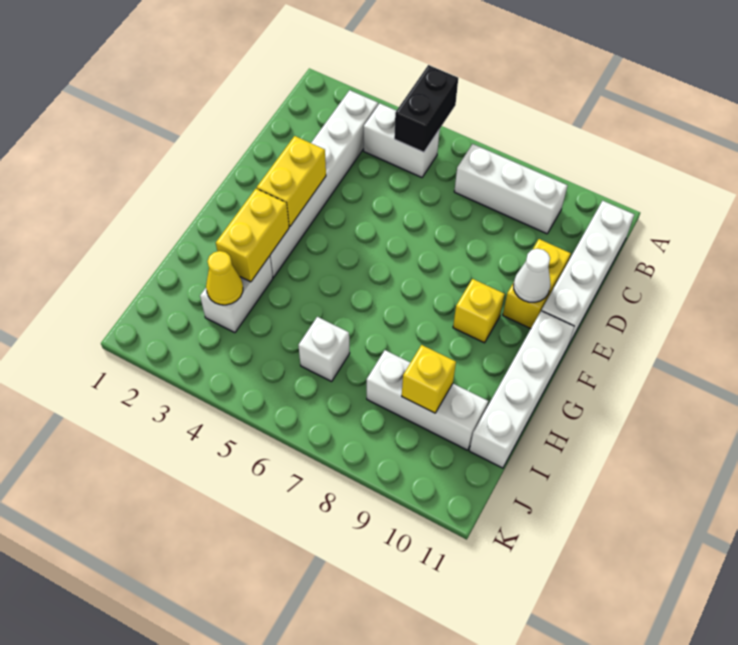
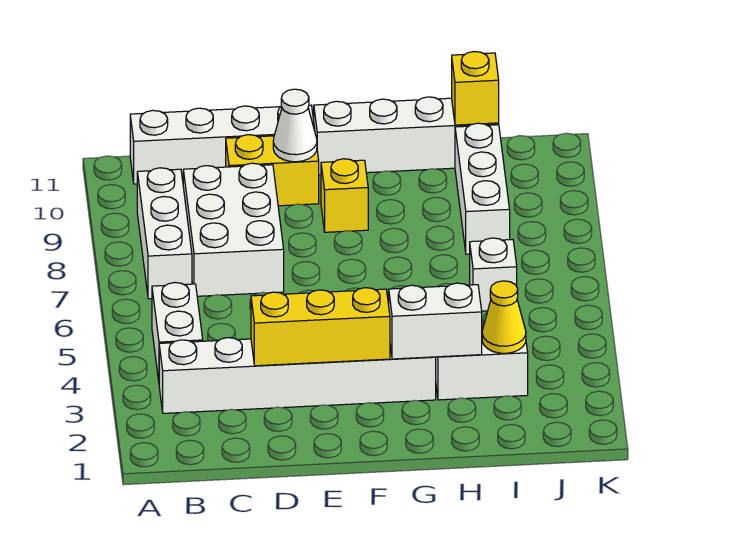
black brick A5:B5 level 2 -> none
none -> white brick C7:D9 level 1
yellow brick E3:F3 level 2 -> yellow brick D3:F3 level 2
yellow brick G3:H3 level 2 -> white brick G3:H3 level 2
yellow brick I9 level 2 -> yellow brick I11 level 2

